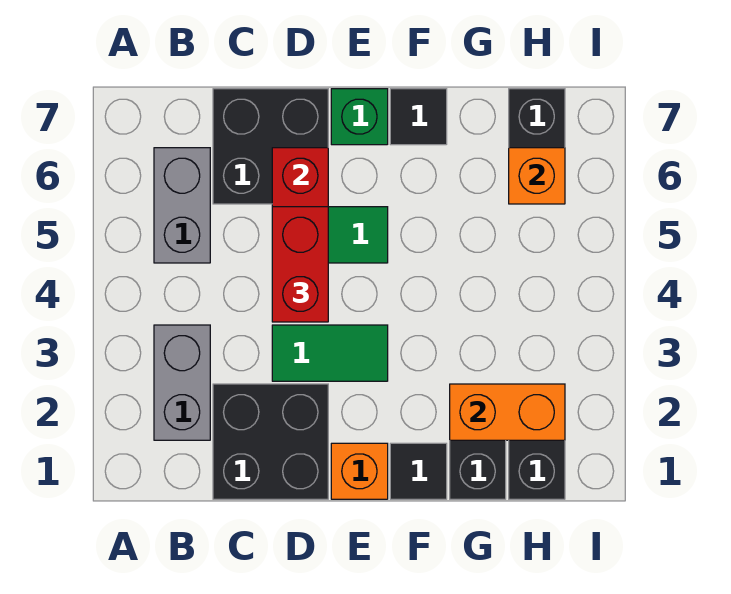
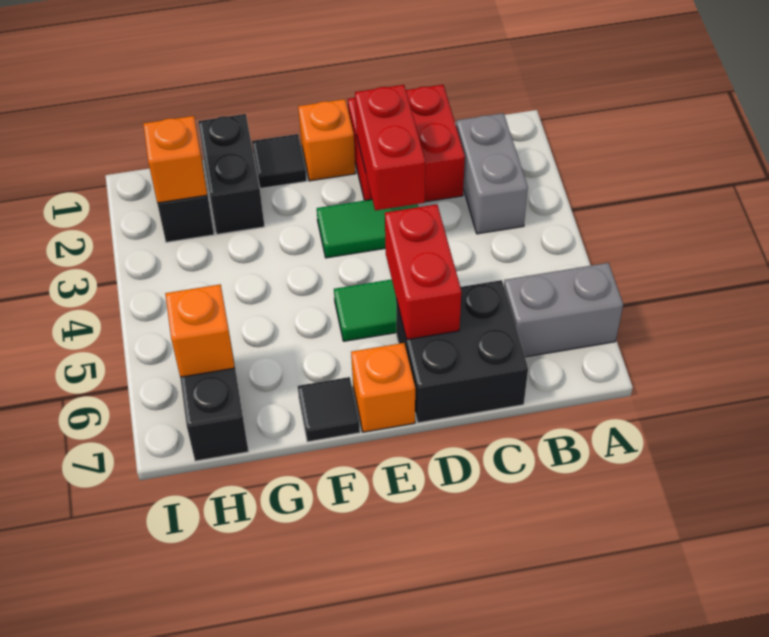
grey brick B5:B6 level 1 -> grey brick A6:B6 level 1
black brick C1:D2 level 1 -> red brick C1:D2 level 1
red brick D4:D5 level 3 -> red brick D2:D3 level 2
green brick E7 level 1 -> orange brick E7 level 1
orange brick G2:H2 level 2 -> orange brick H2 level 2

